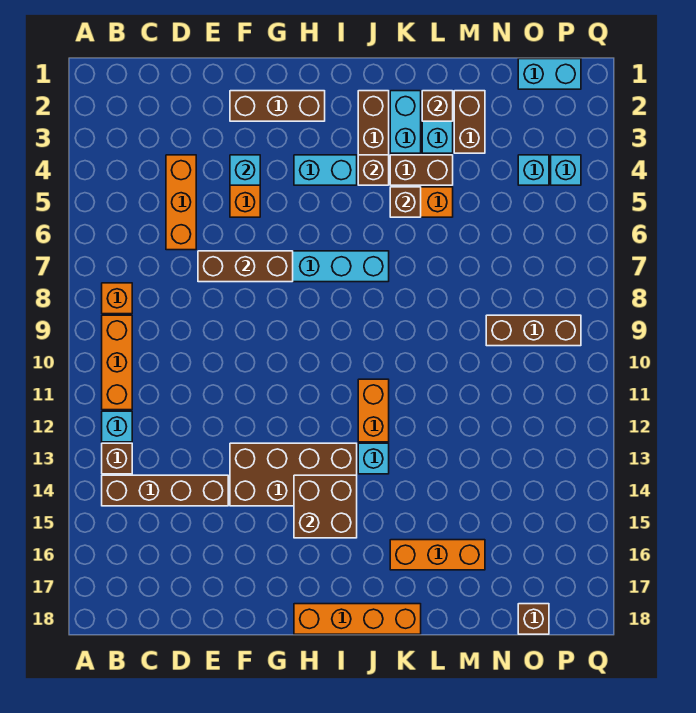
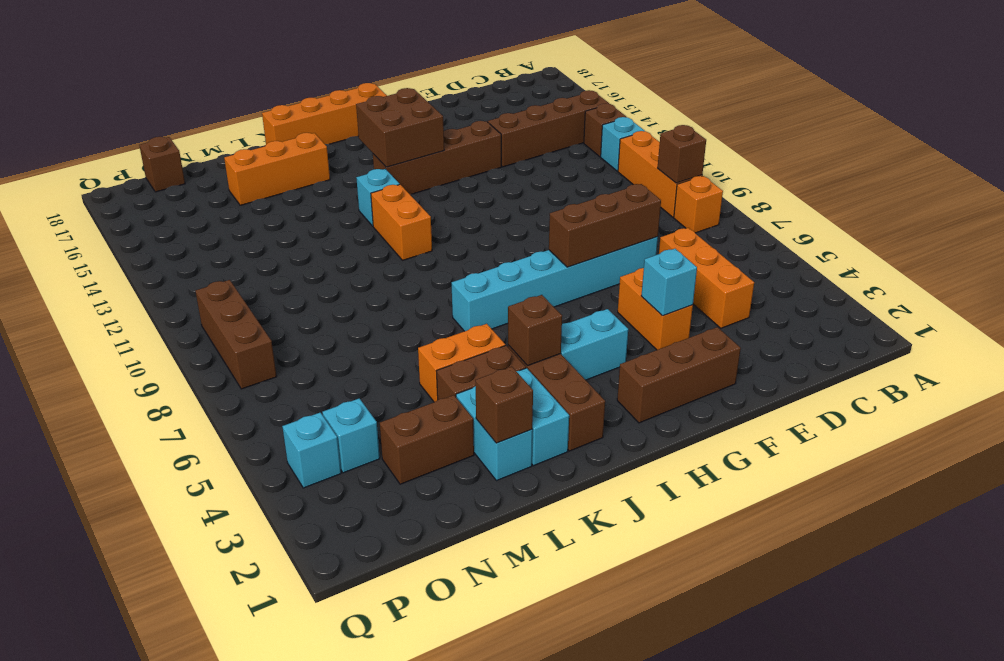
brown brick F13:I14 level 1 -> brown brick F14:I14 level 1
brown brick K5 level 2 -> brown brick B9 level 2
brown brick M2:M3 level 1 -> brown brick M3:N3 level 1
brown brick N9:P9 level 1 -> brown brick P8:P10 level 1
cyan brick O1:P1 level 1 -> none

